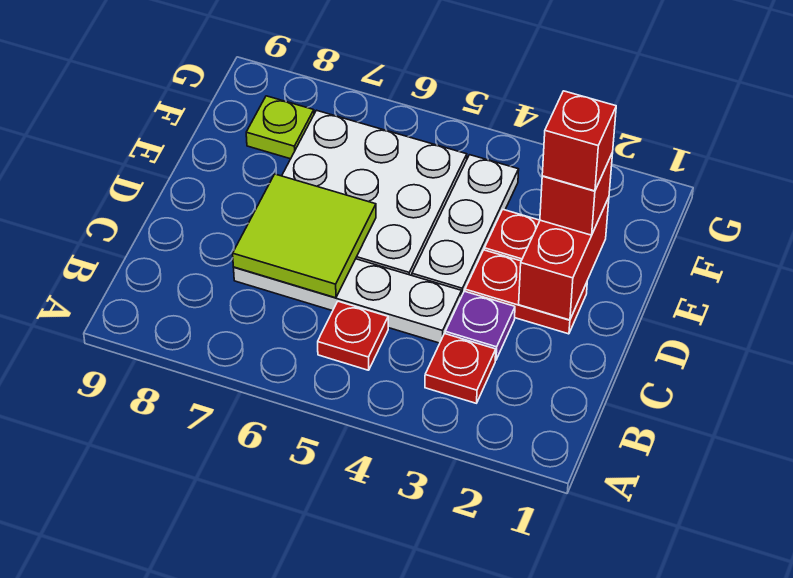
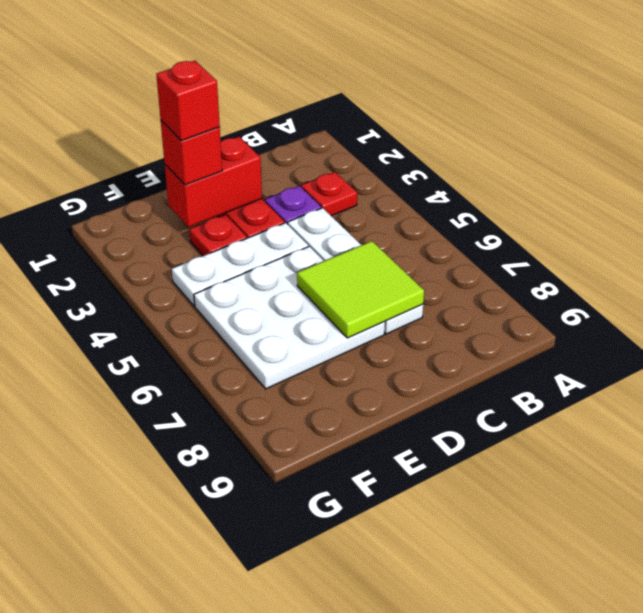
red plate B5 level 1 -> none
lime plate F8 level 1 -> none

